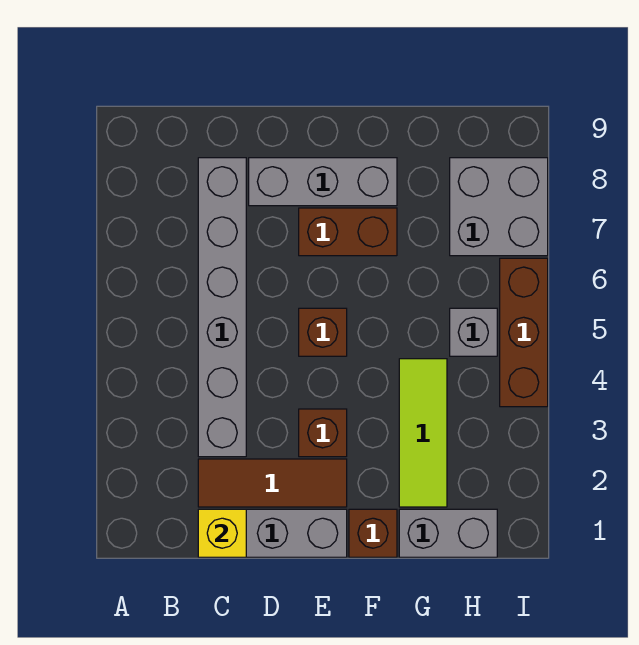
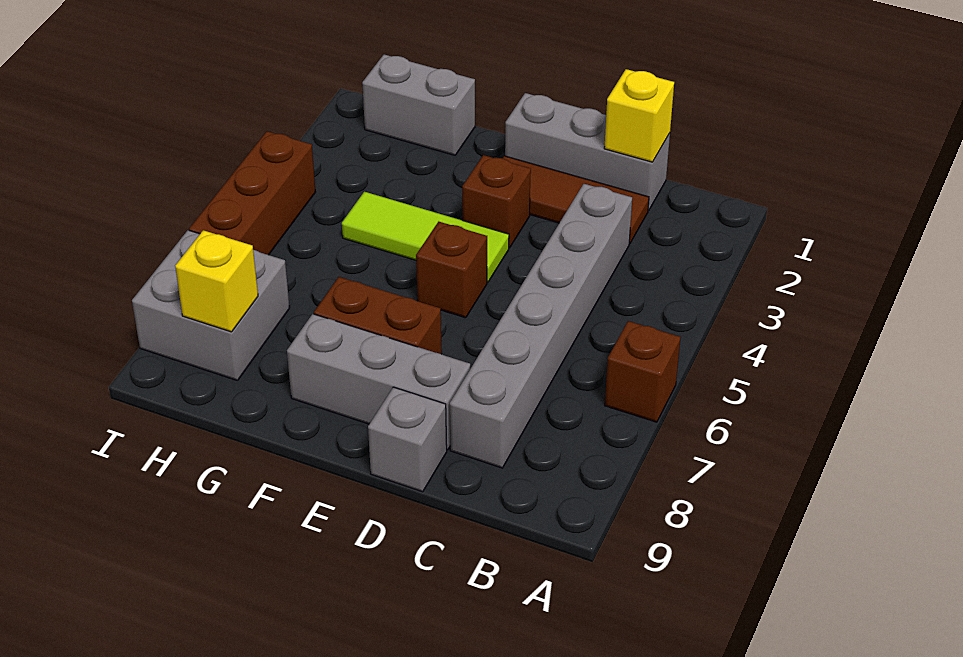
brown brick F1 level 1 -> brown brick A6 level 1
lime tile G2:G4 level 1 -> lime tile E4:G4 level 1
grey brick H5 level 1 -> grey brick D9 level 1
none -> yellow brick H8 level 2

